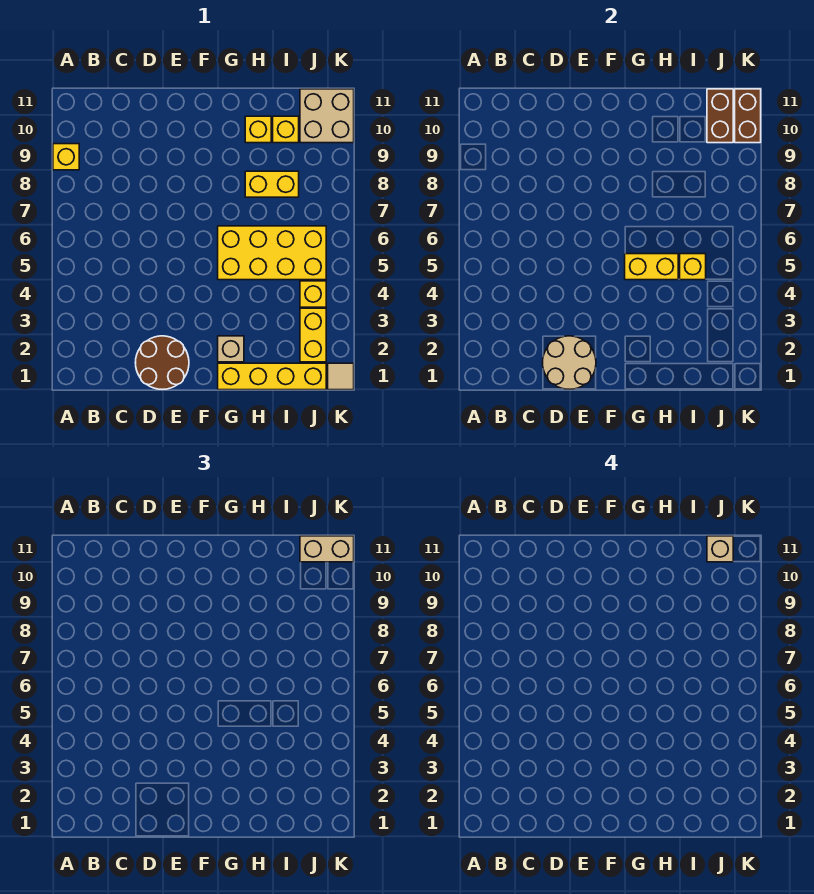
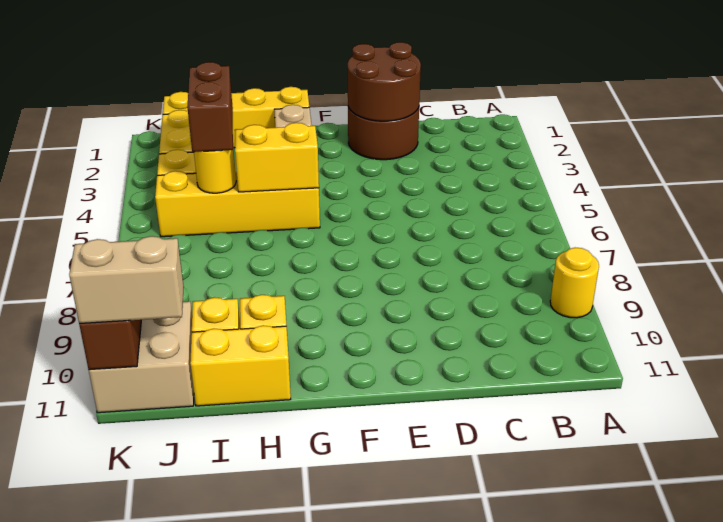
yellow brick A9 level 1 -> yellow round brick A9 level 1
tan round brick D1:E2 level 2 -> brown round brick D1:E2 level 2
yellow brick G5:J6 level 1 -> yellow brick G5:J5 level 1
yellow brick H8:I8 level 1 -> yellow brick H11:I11 level 1
yellow brick I5 level 2 -> yellow round brick I5 level 2
brown brick J10:J11 level 2 -> brown brick I4:I5 level 3
tan brick J11 level 4 -> none
tan tile K1 level 1 -> none

